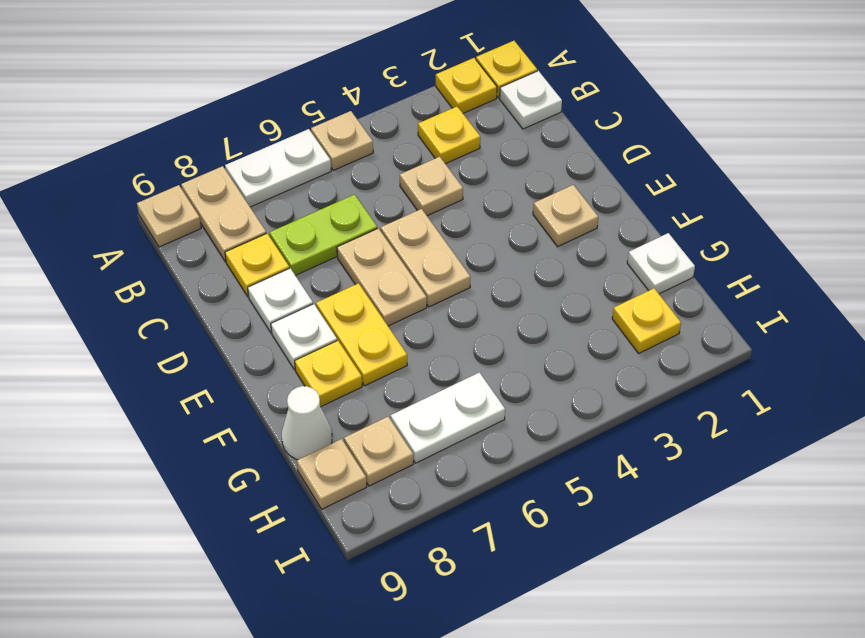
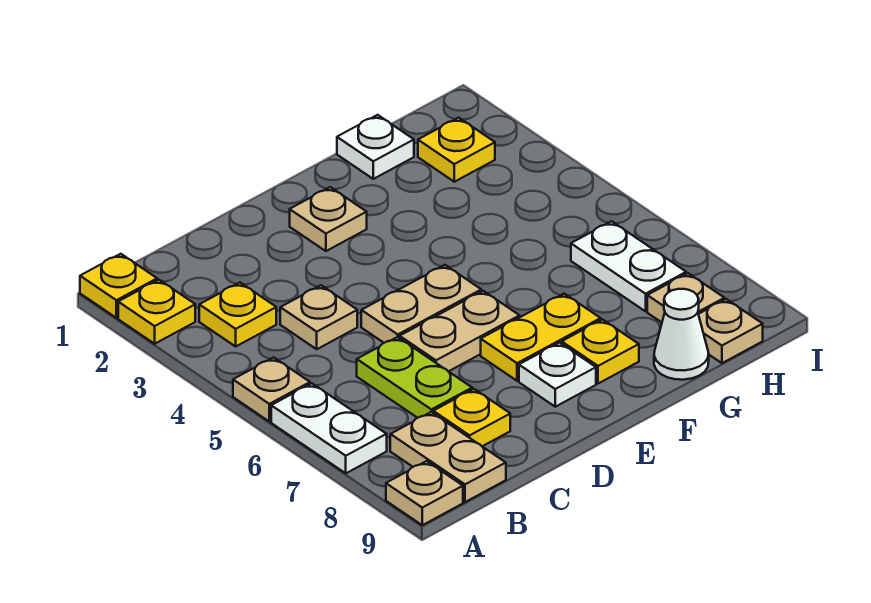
tan plate A8:B8 level 1 -> tan plate B8:B9 level 1
white plate B1 level 1 -> none
white plate D8 level 1 -> none

